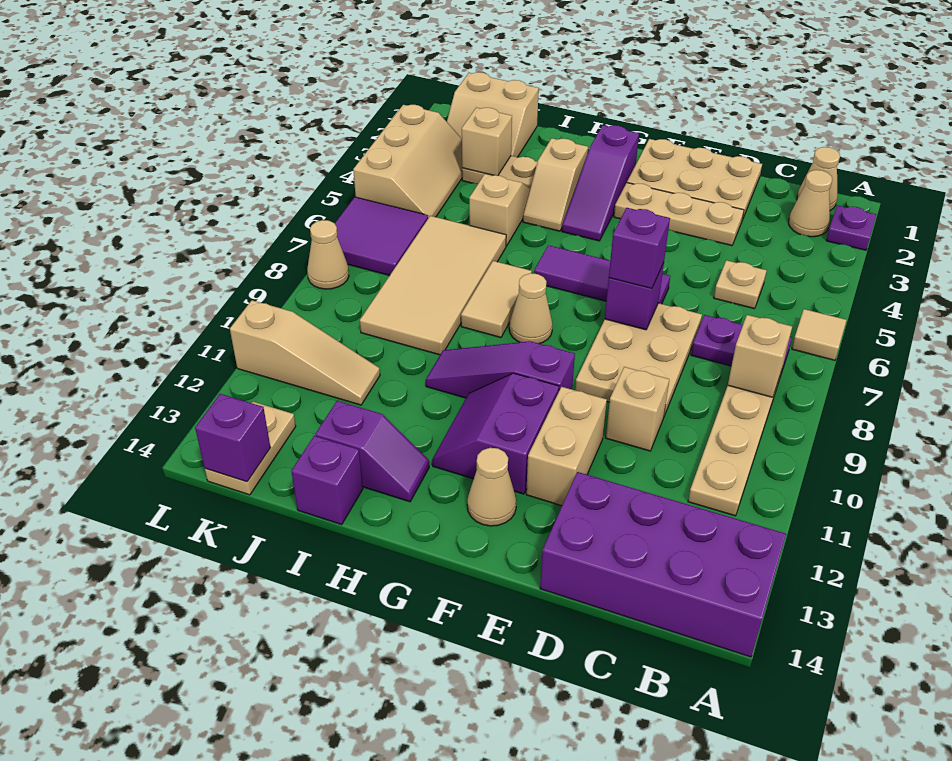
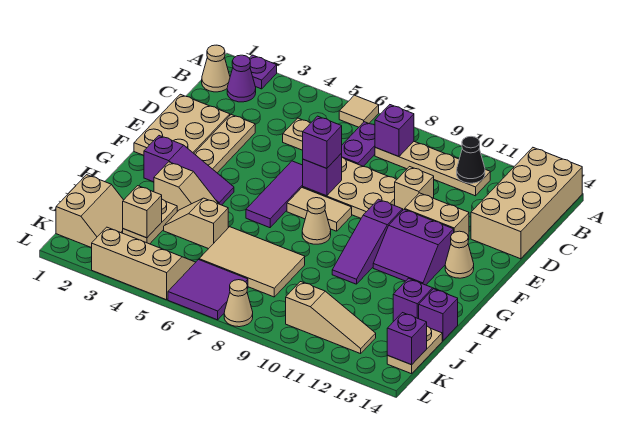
purple brick A13:D14 level 1 -> tan brick A13:D14 level 1
tan cone B2 level 1 -> purple cone B2 level 1
tan brick B8 level 2 -> purple brick B8 level 2
none -> black cone B11 level 2
tan tile H7:H8 level 1 -> tan tile F7:F8 level 1
tan tile I6:J9 level 1 -> tan tile I6:J8 level 1
tan slope J11:L11 level 1 top L -> tan slope K10:K12 level 1 top 10
tan plate K13:K14 level 1 -> tan plate J14:K14 level 1

